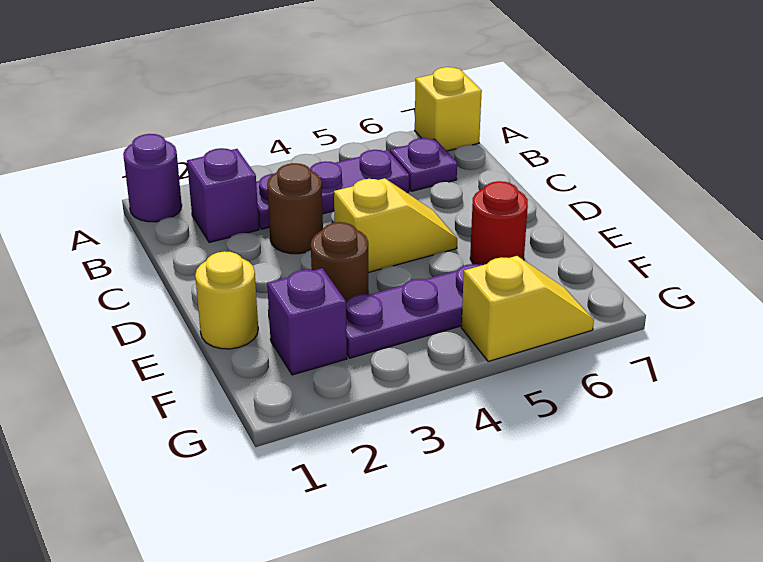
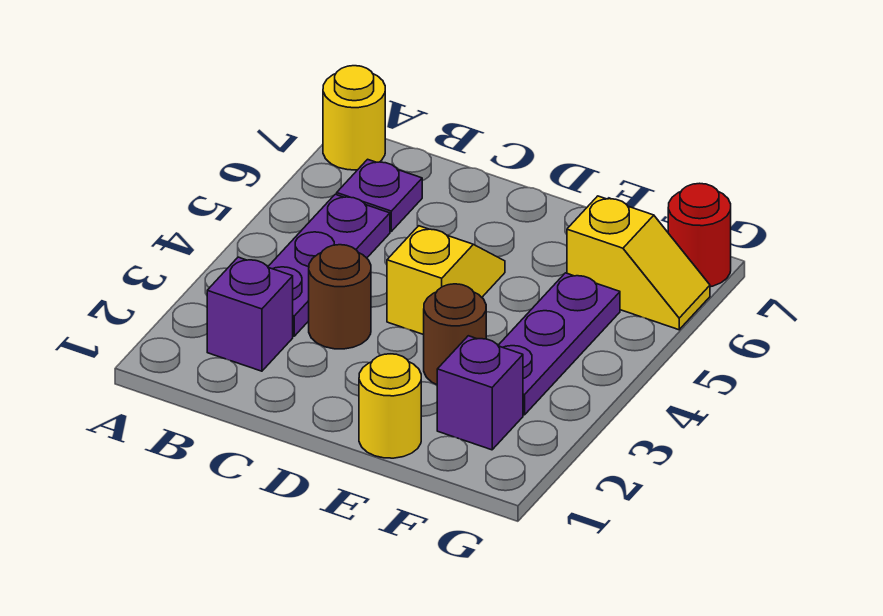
purple round brick A1 level 1 -> none
yellow brick A7 level 1 -> yellow round brick A7 level 1
red round brick E6 level 1 -> red round brick G7 level 1
yellow slope G5:G6 level 1 top 5 -> yellow slope F6:G6 level 1 top F

